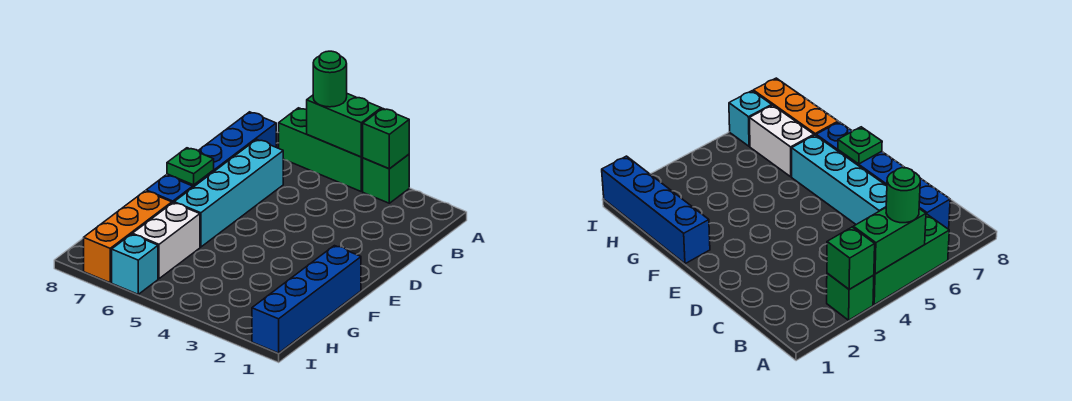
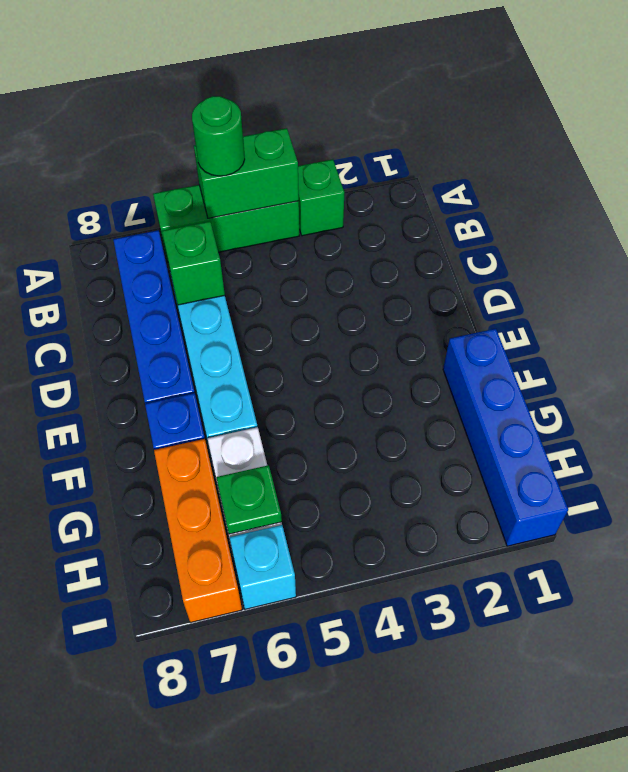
green brick A3 level 2 -> green brick C6 level 2
green plate E7 level 2 -> green plate H6 level 2

